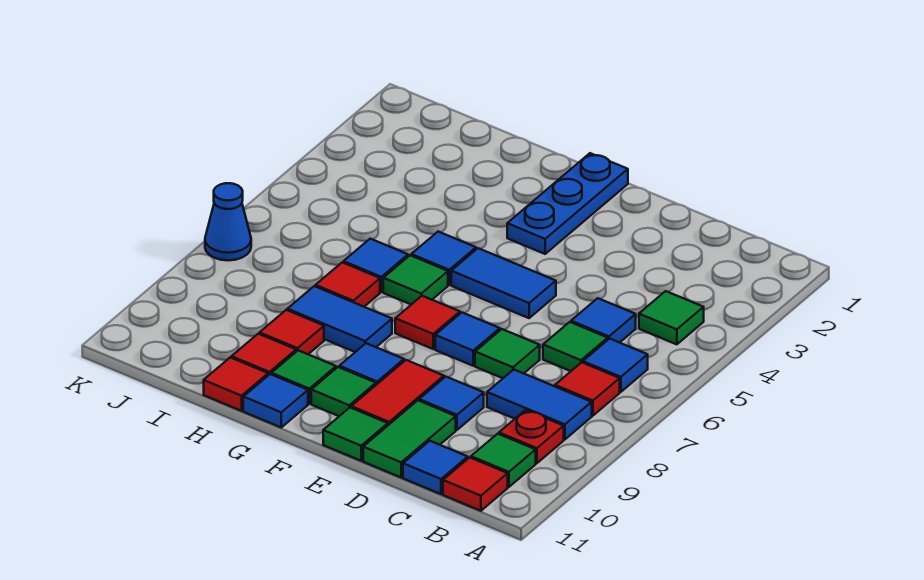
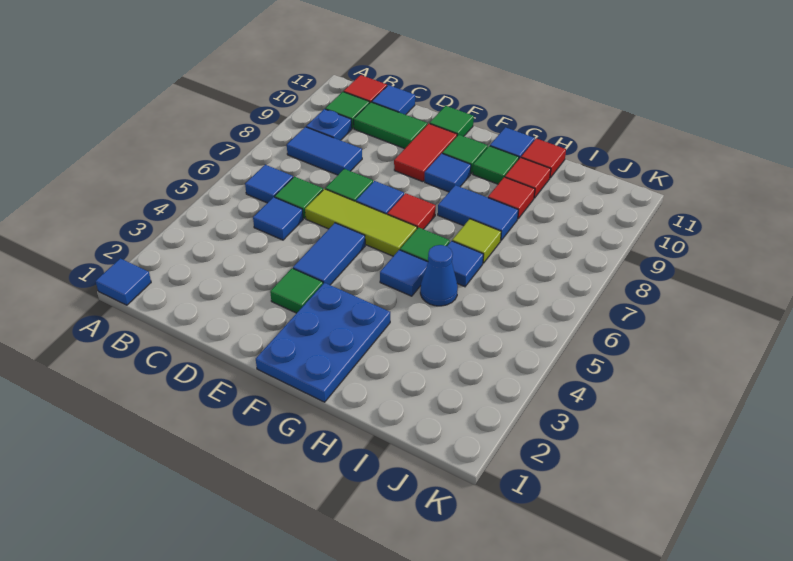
green tile B4 level 1 -> green tile E3 level 1
red tile B7 level 1 -> none
red plate B9 level 1 -> blue plate B9 level 1
none -> lime tile D6:F6 level 1
blue tile D9 level 1 -> blue tile A1 level 1
green tile D10:D11 level 1 -> green tile C10:D10 level 1
blue tile E5:F5 level 1 -> blue tile E4:E5 level 1
blue plate F1:F3 level 1 -> blue plate F1:G3 level 1
red tile H7 level 1 -> lime tile H7 level 1
blue cone K7 level 1 -> blue cone H5 level 1

